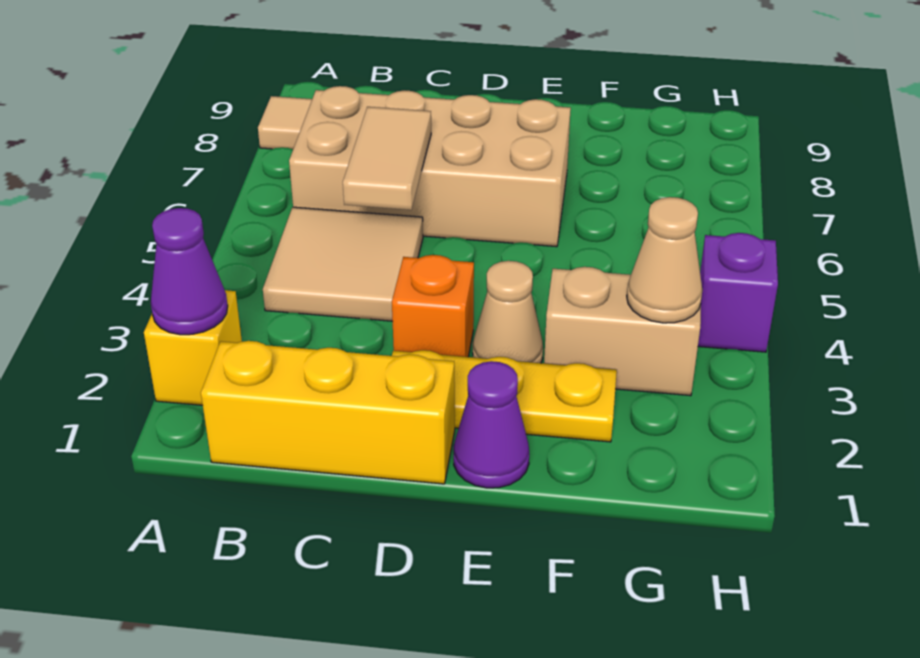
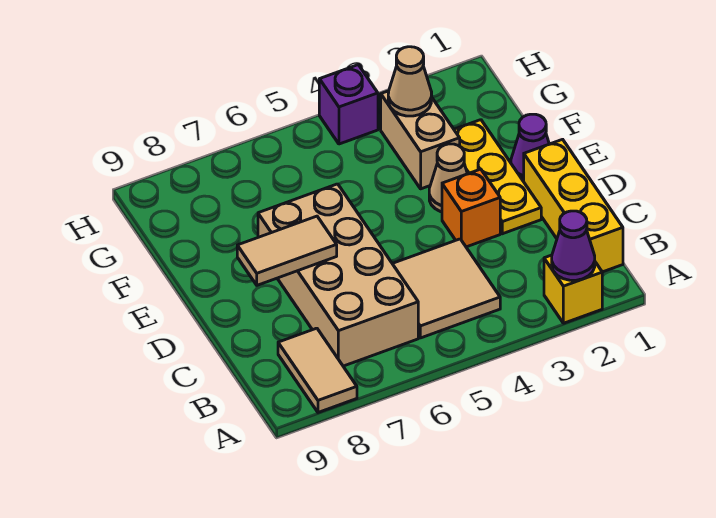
tan tile C5:C6 level 2 -> tan tile D7:D8 level 2

